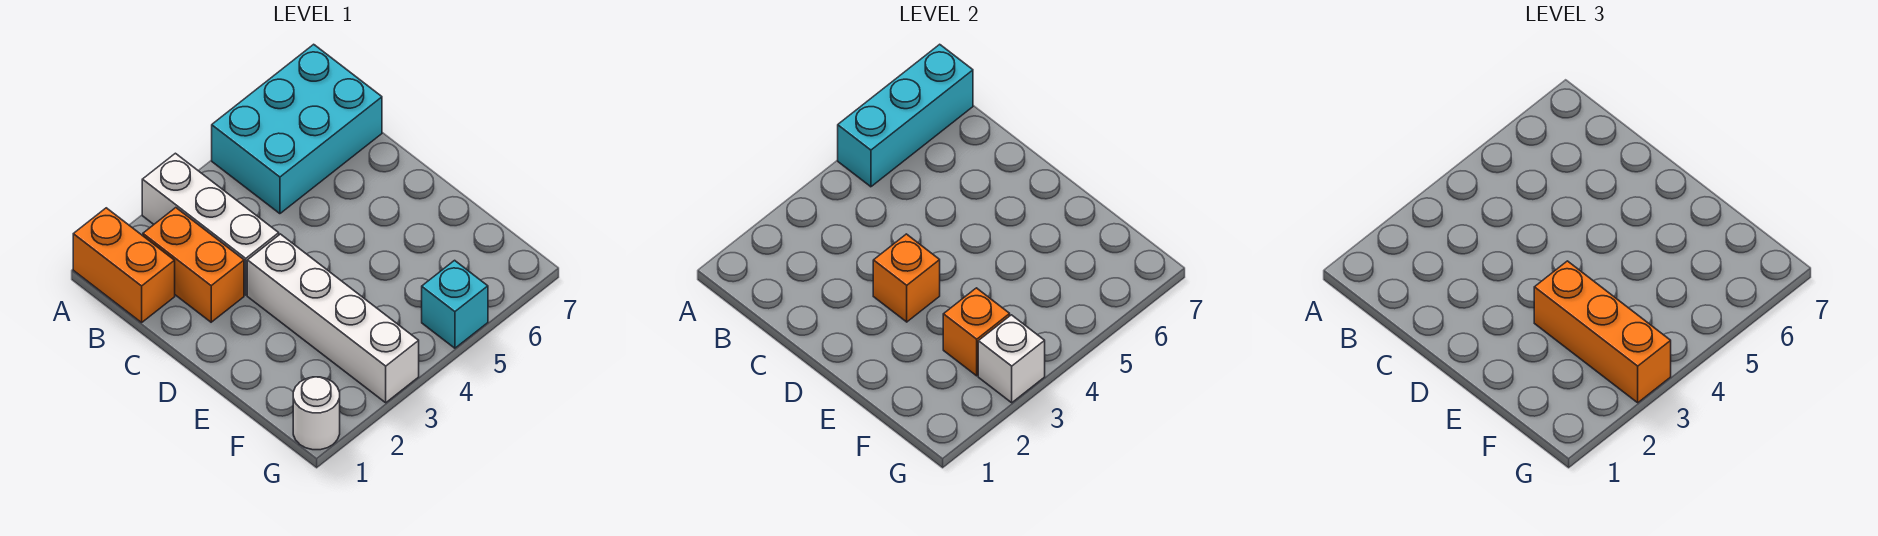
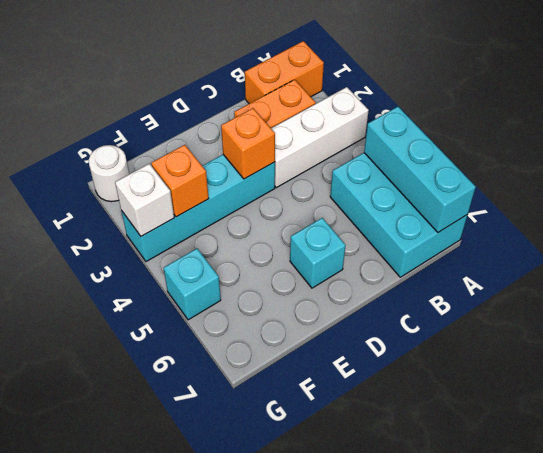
white brick D3:G3 level 1 -> cyan brick D3:G3 level 1
none -> cyan brick D6 level 1
orange brick E3:G3 level 3 -> none

